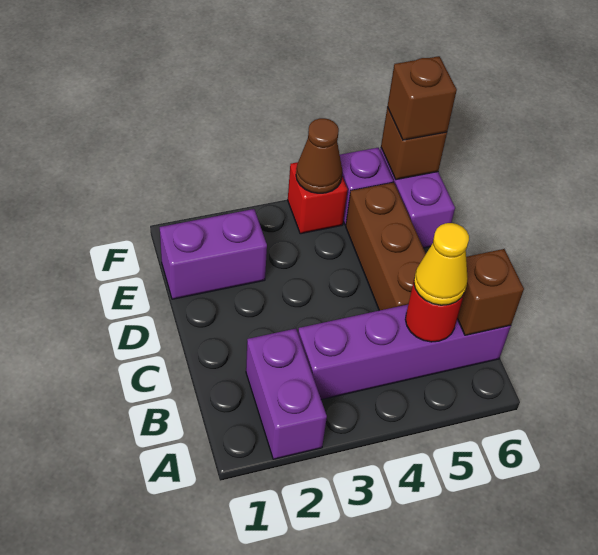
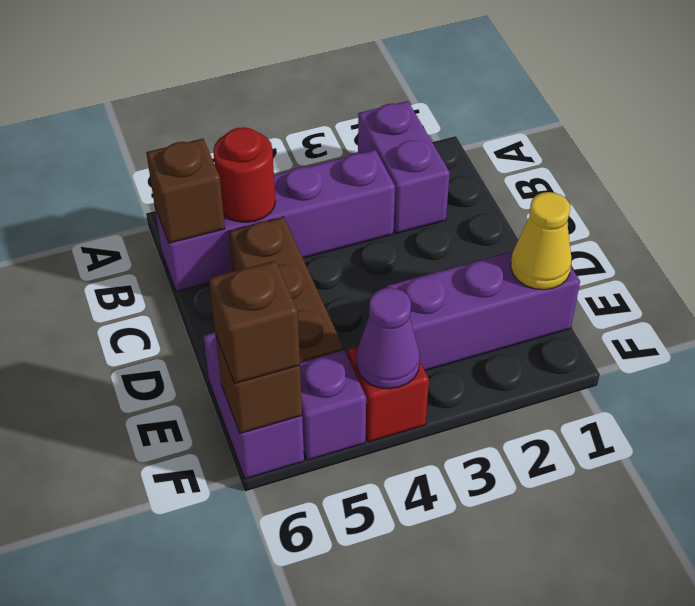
yellow cone B5 level 3 -> yellow cone E1 level 2
purple brick E1:E2 level 1 -> purple brick E1:E3 level 1
brown cone F4 level 2 -> purple cone F4 level 2

